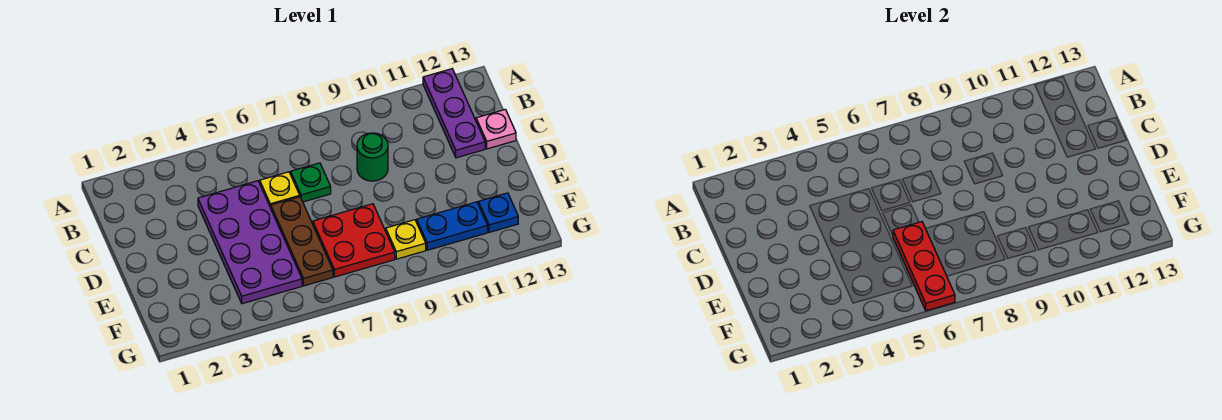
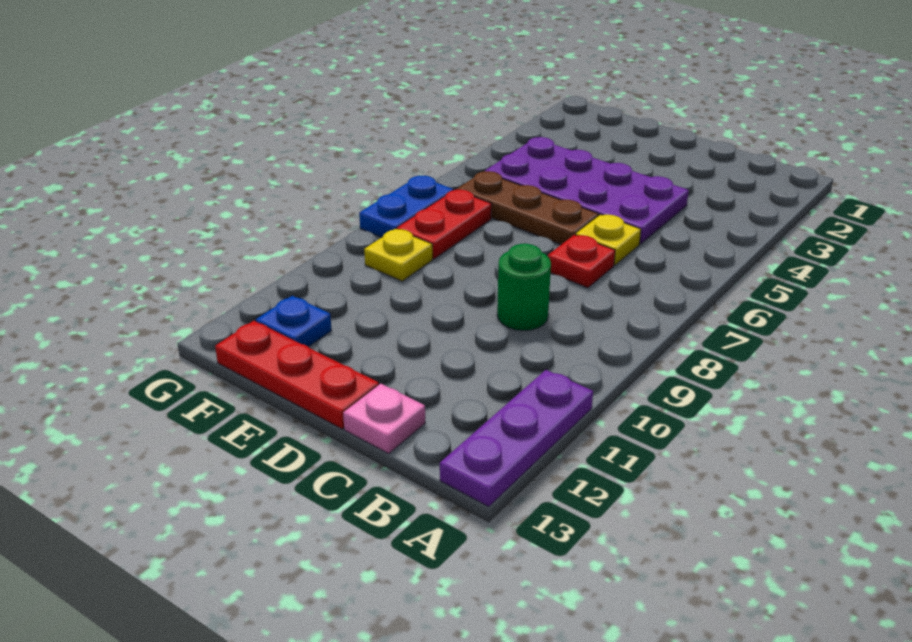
purple plate A12:C12 level 1 -> purple plate A11:A13 level 1
green plate C7 level 1 -> red plate C7 level 1
red plate E6:G6 level 2 -> red plate D13:F13 level 1
red plate E7:F8 level 1 -> red plate F7:F8 level 1
blue plate F10:F11 level 1 -> blue plate G7:G8 level 1

